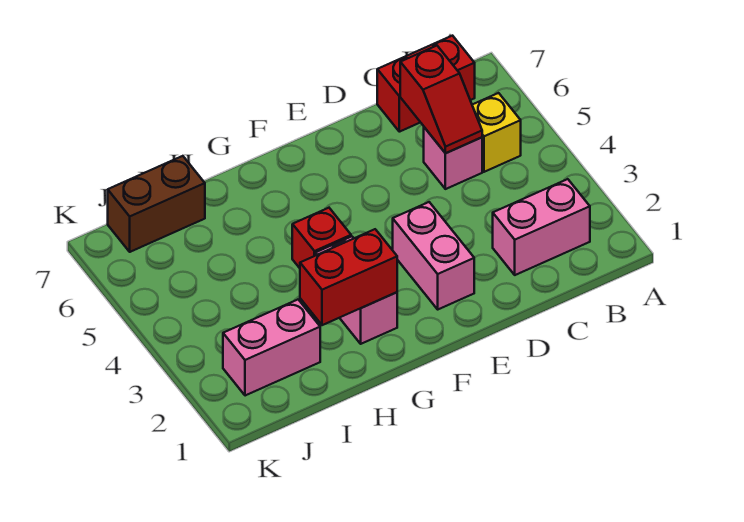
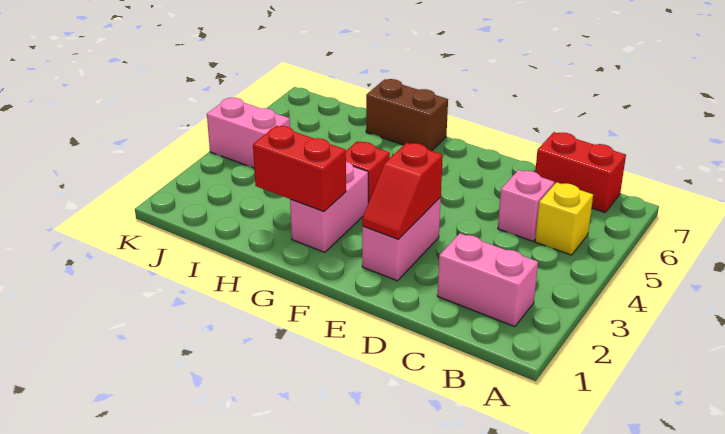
red slope C5:C6 level 2 top 6 -> red slope E2:E3 level 2 top 3
pink brick I2:J2 level 1 -> pink brick J4:K4 level 1
brown brick I7:J7 level 1 -> brown brick G7:H7 level 1

